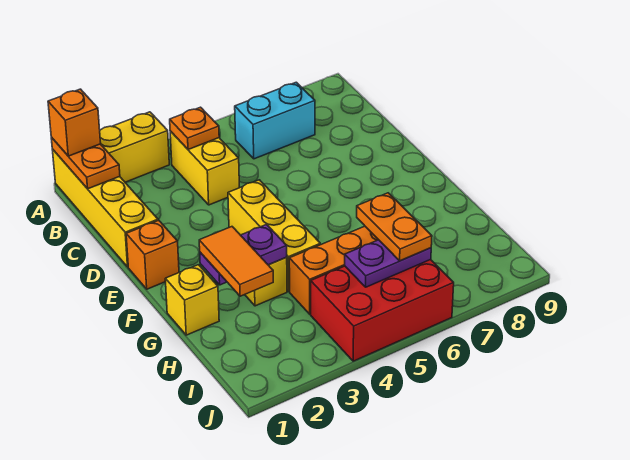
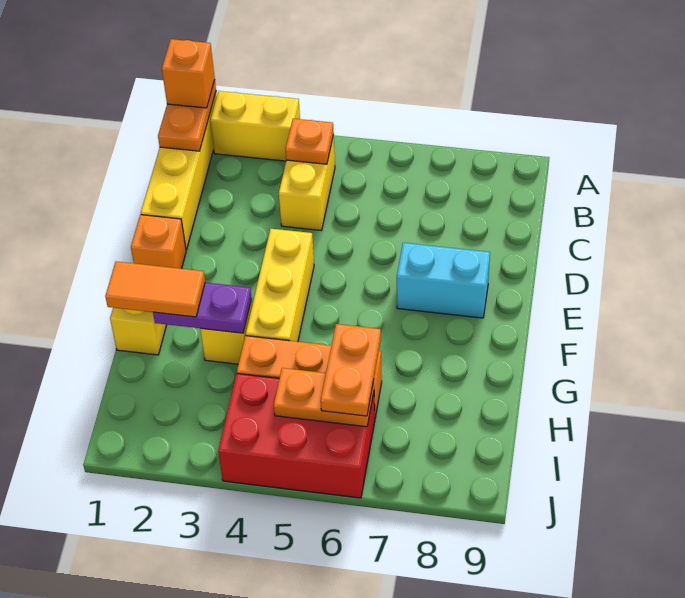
cyan brick B6:B7 level 1 -> cyan brick E7:E8 level 1
orange tile G2:H2 level 3 -> orange tile G1:G2 level 3
purple plate I5:I6 level 2 -> orange plate I5:I6 level 2

